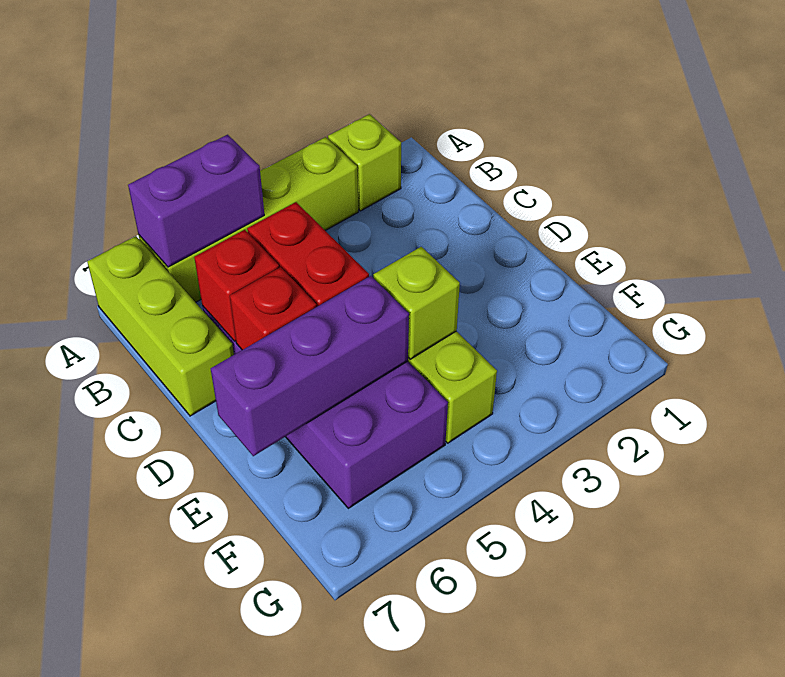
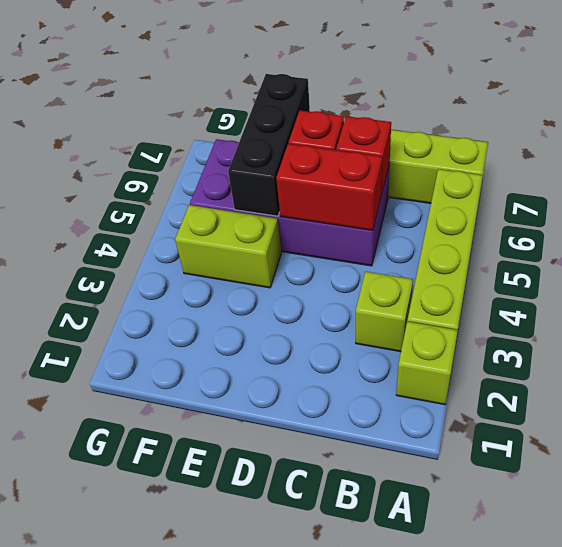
purple brick A5:A6 level 2 -> none
lime brick E4 level 2 -> lime brick B3 level 1
purple brick E5:E7 level 2 -> black brick E5:E7 level 2

